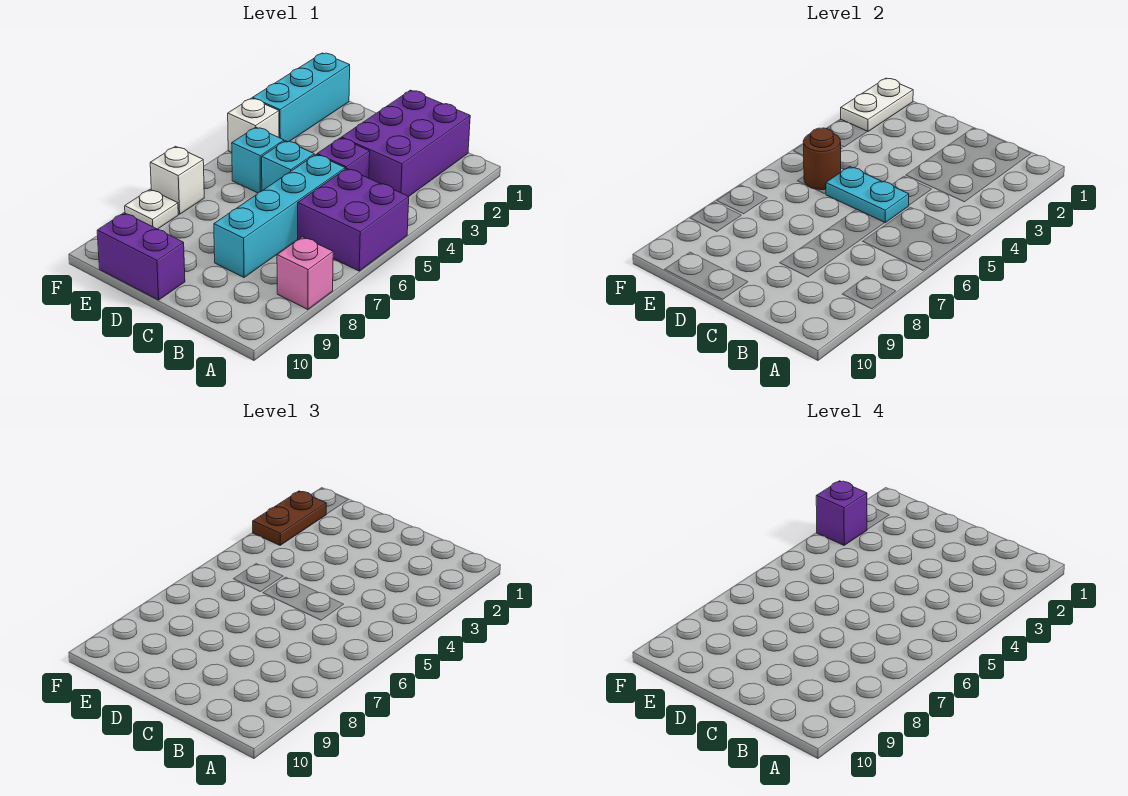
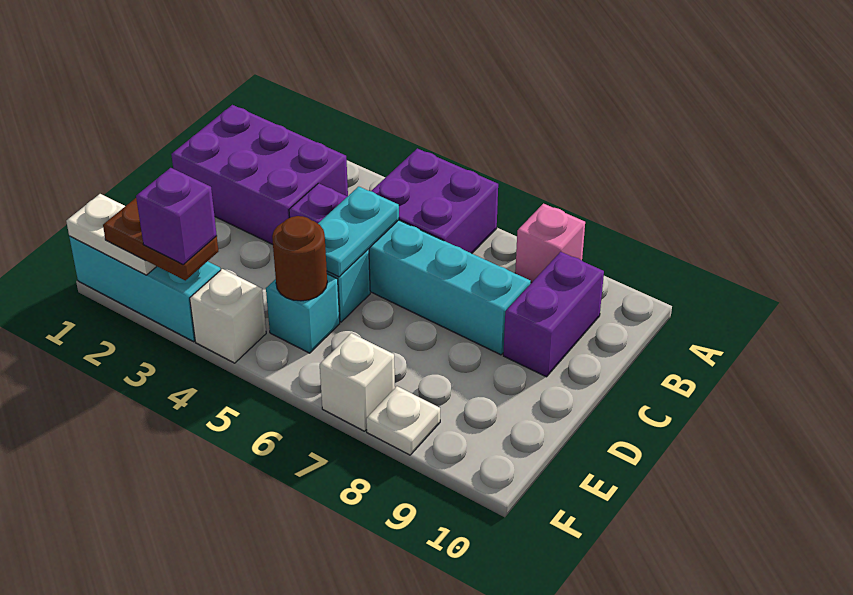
purple brick D10:E10 level 1 -> purple brick B9:C9 level 1

